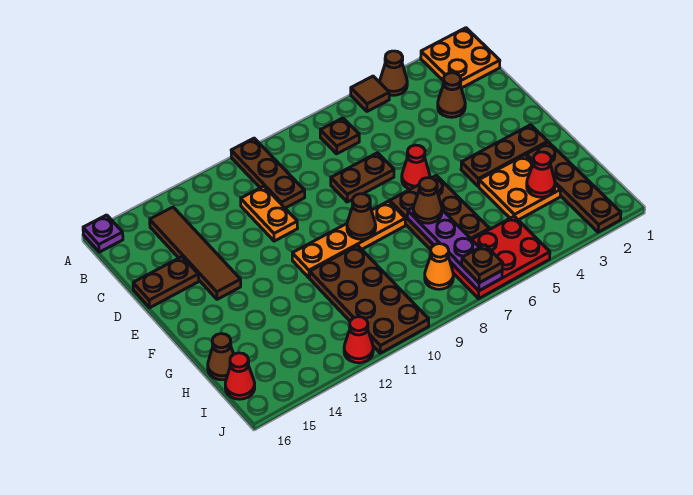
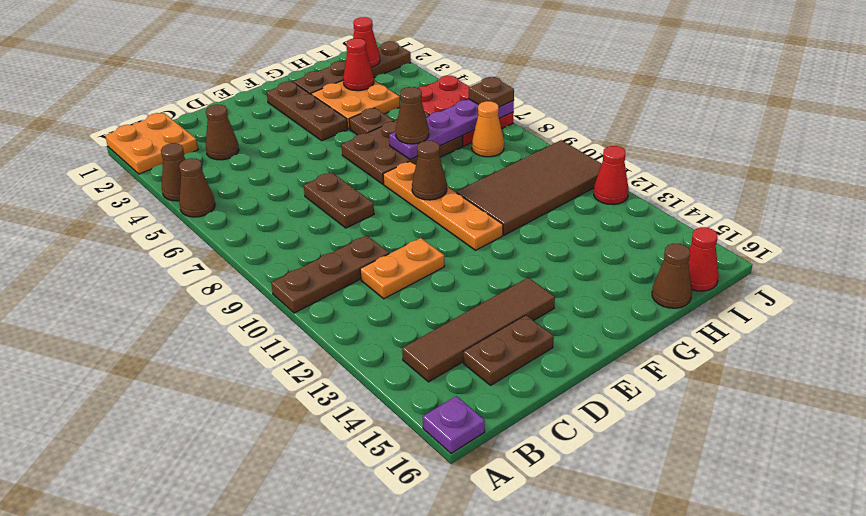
brown tile A5 level 1 -> brown cone A5 level 1
brown plate B7 level 1 -> brown plate G5 level 1
brown plate D15:D16 level 1 -> brown plate C15:D15 level 1
red cone E6 level 1 -> red cone I2 level 2
brown plate G10:J11 level 1 -> brown tile G10:J11 level 1

